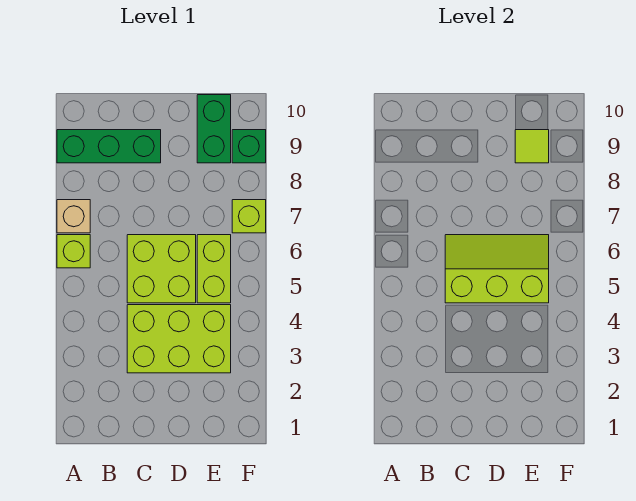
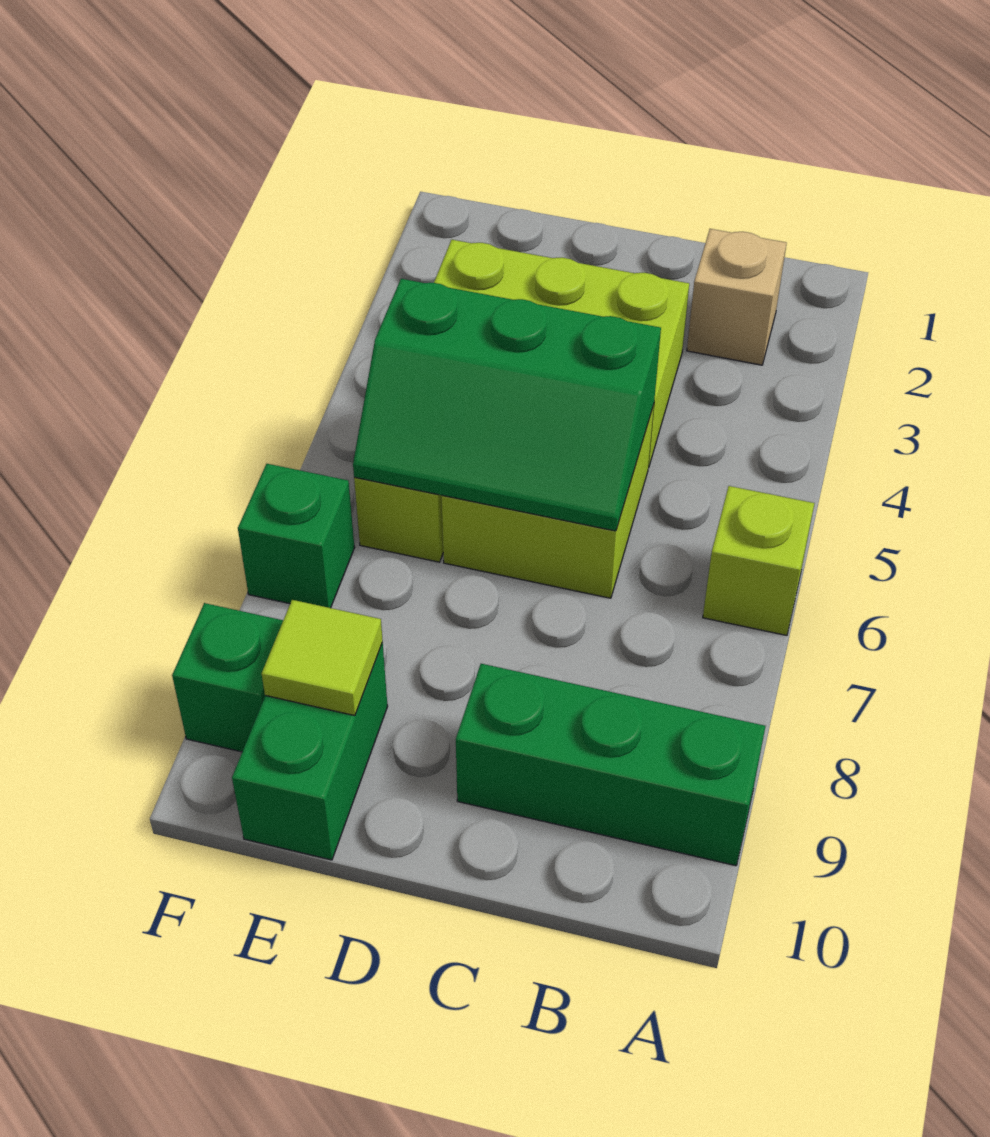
tan brick A7 level 1 -> tan brick B2 level 1
lime slope C5:E6 level 2 top 5 -> green slope C5:E6 level 2 top 5
lime brick F7 level 1 -> green brick F7 level 1

